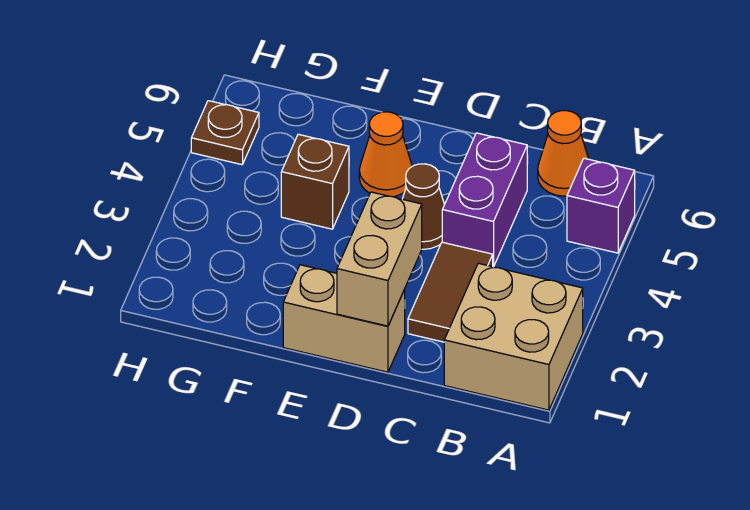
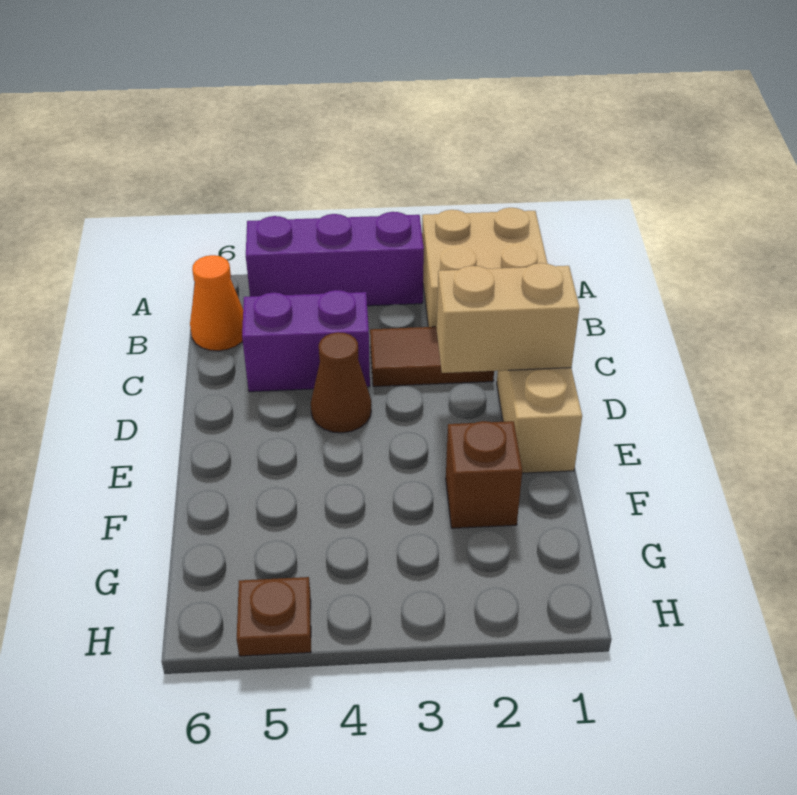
purple brick A5 level 1 -> purple brick A3:A5 level 1
orange cone E5 level 1 -> none
brown brick F4 level 1 -> brown brick F2 level 1

